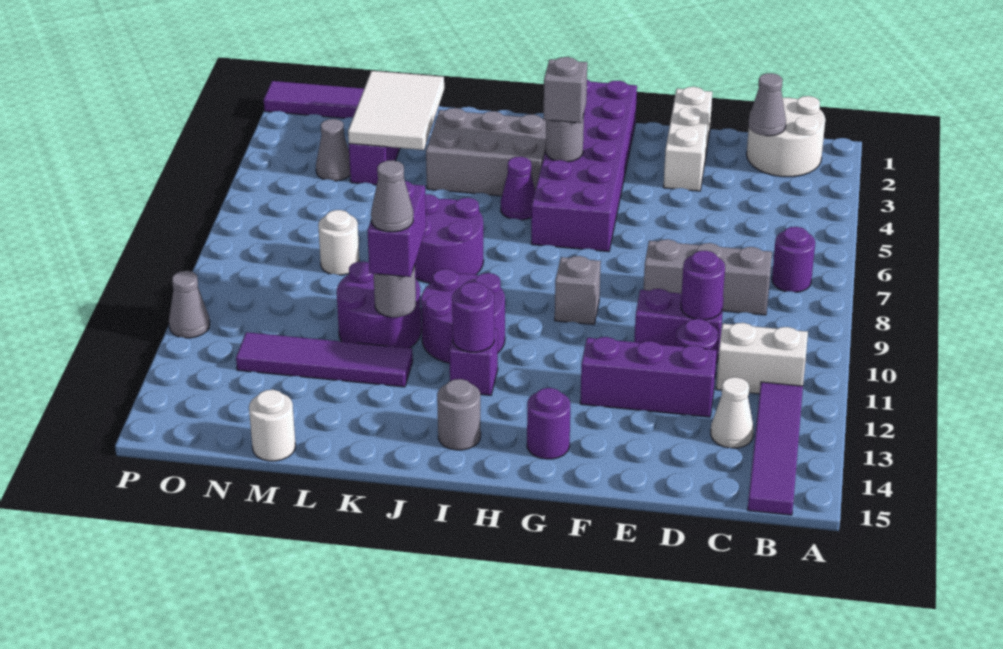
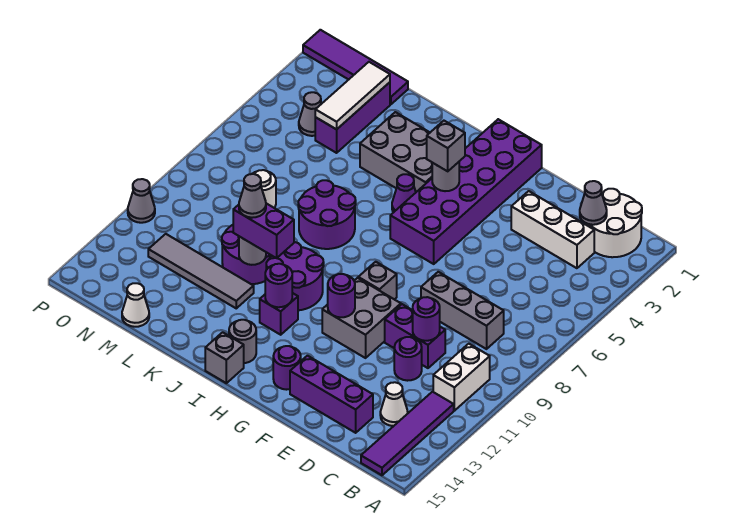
purple round brick B7 level 1 -> purple round brick G11 level 2
white brick B11:C11 level 1 -> white brick B10:B11 level 1
purple brick D12:F12 level 1 -> purple brick D14:F14 level 1
white brick E1:E3 level 1 -> white brick C3:E3 level 1
none -> grey brick F10:G11 level 1
none -> grey brick I15 level 1
purple brick K10:K11 level 3 -> purple brick J11:K11 level 3
purple tile K12:N12 level 1 -> grey tile K12:N12 level 1
white tile L2:M4 level 2 -> white tile M2:M4 level 2
white round brick M15 level 1 -> white cone M15 level 1

